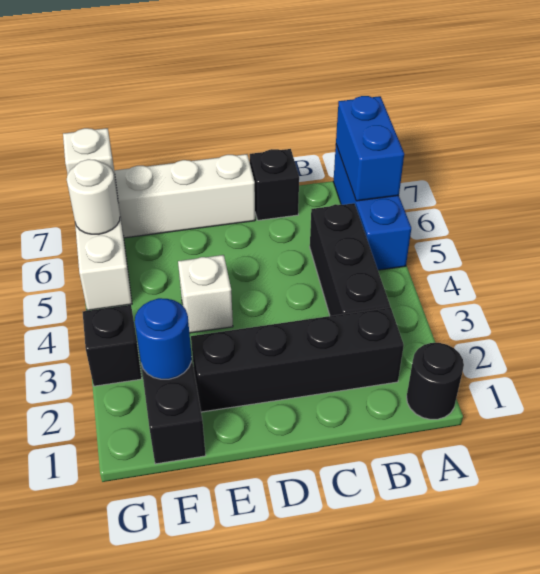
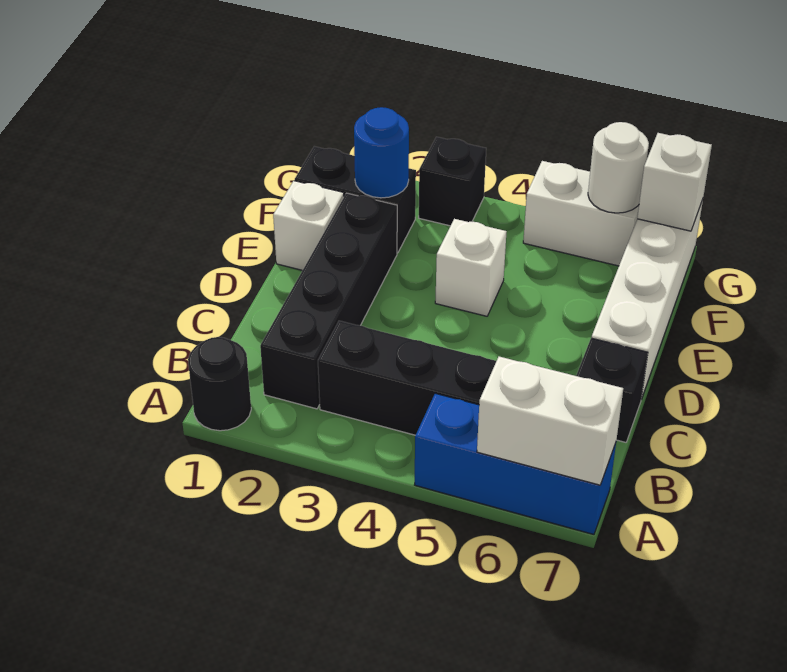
blue brick A6:A7 level 2 -> white brick A6:A7 level 2
none -> white brick E1 level 1

